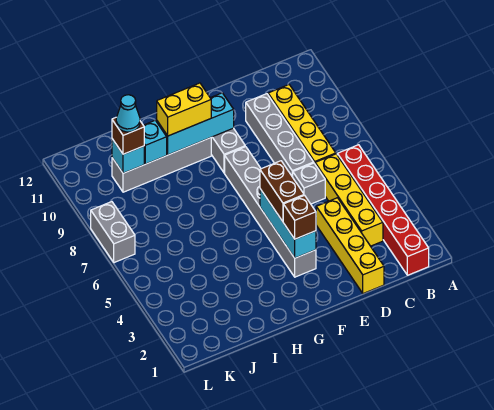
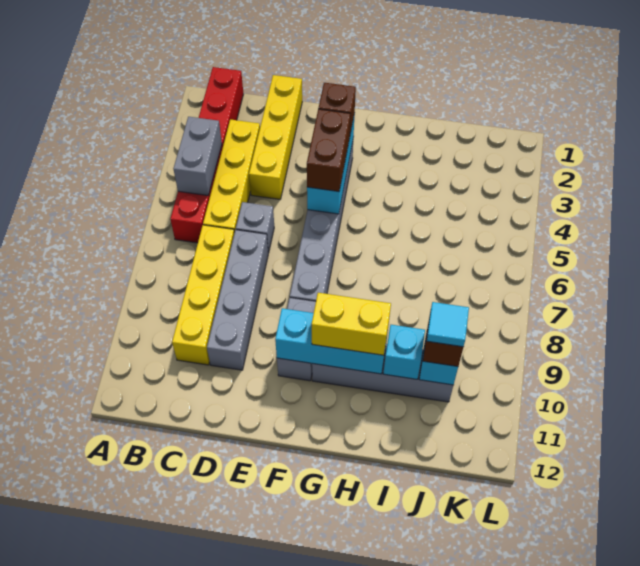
cyan cone J10 level 4 -> cyan tile J10 level 4
grey brick L7:L8 level 1 -> grey brick B4:B5 level 2

